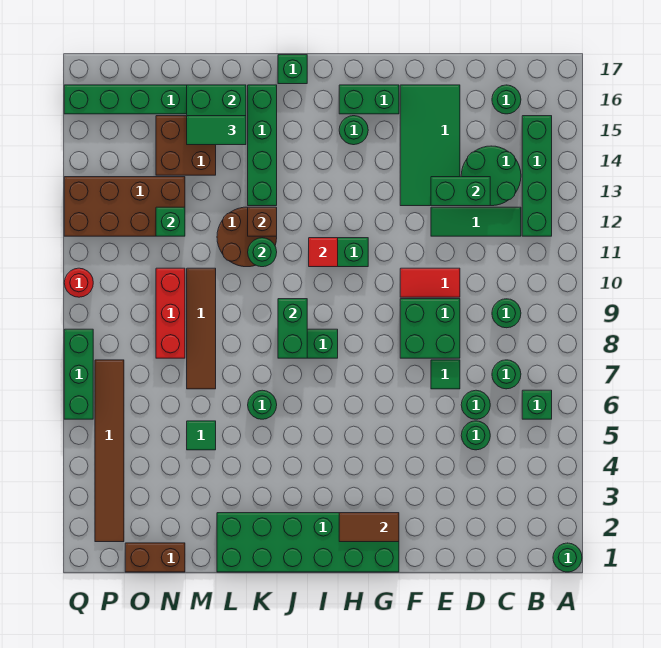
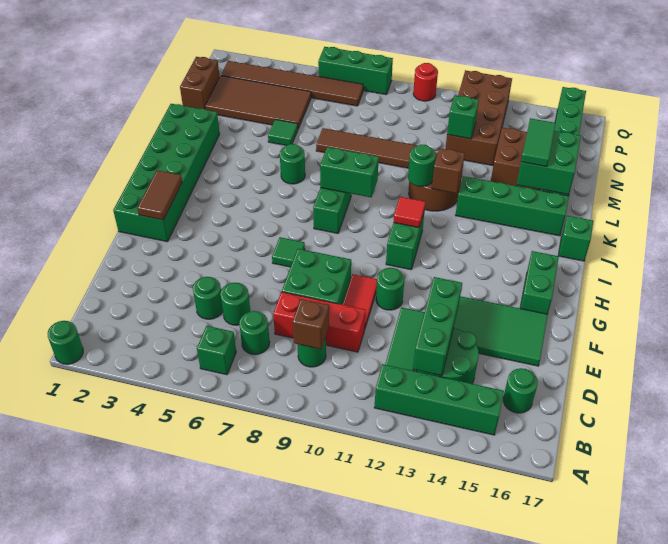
none -> brown brick C9 level 2
green brick D13:E13 level 2 -> green brick C13:E13 level 2
green tile E7 level 1 -> green tile G7 level 1
green round brick H15 level 1 -> green round brick F11 level 1
none -> brown tile N2:O5 level 1
red brick N8:N10 level 1 -> red brick D8:D10 level 1

